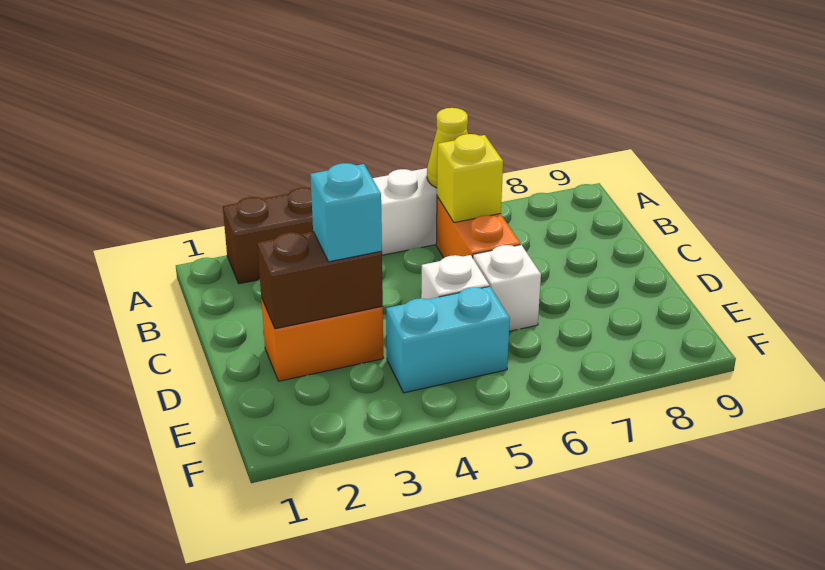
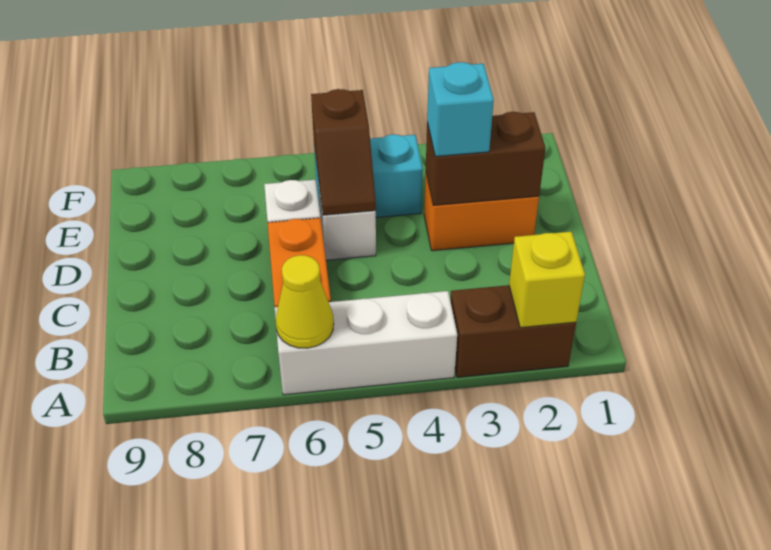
yellow brick B6 level 2 -> yellow brick A2 level 2
none -> brown slope D5:E5 level 2 top E

